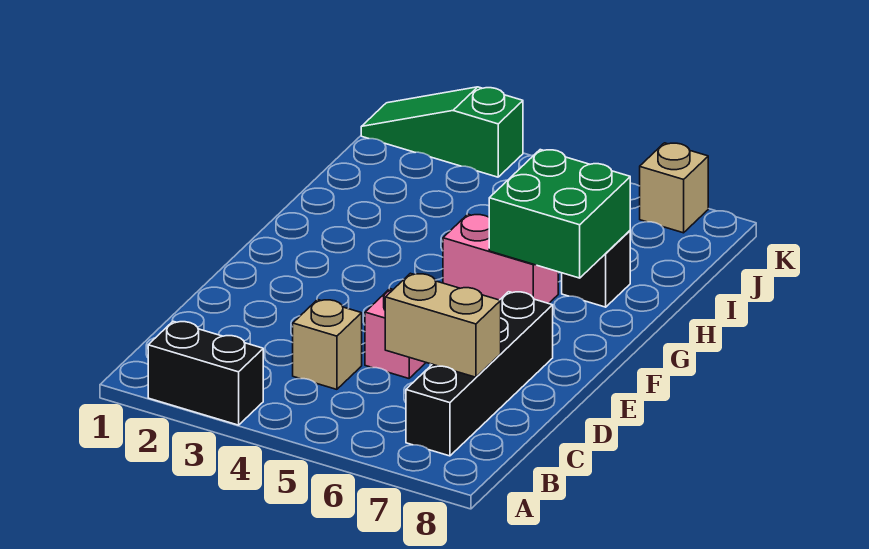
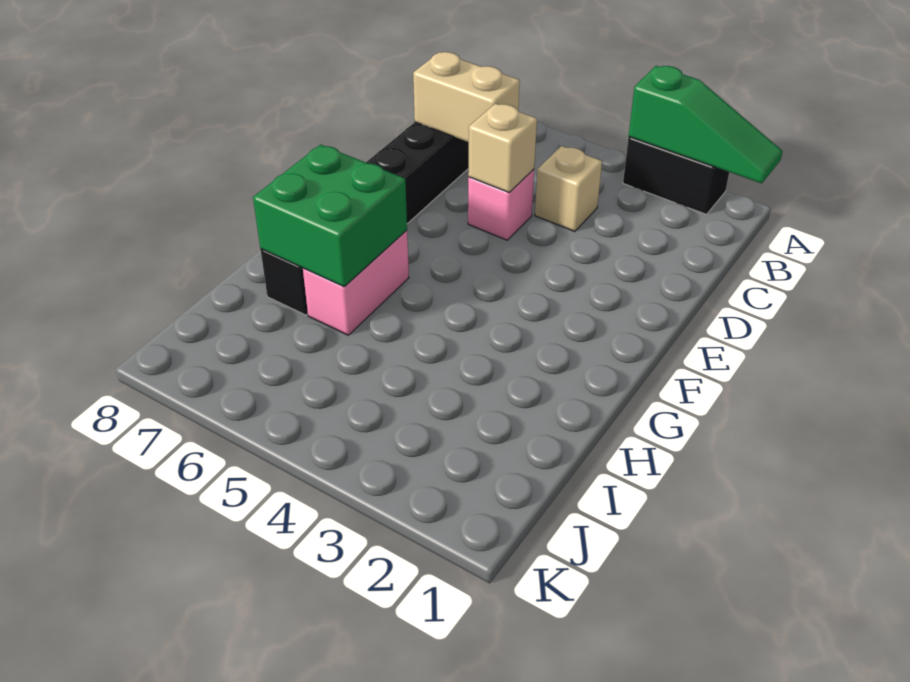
pink brick G5:G6 level 1 -> pink brick G6:H6 level 1
green slope K1:K3 level 1 top 3 -> green slope A1:A3 level 2 top 3
tan brick K7 level 1 -> tan brick D5 level 2

